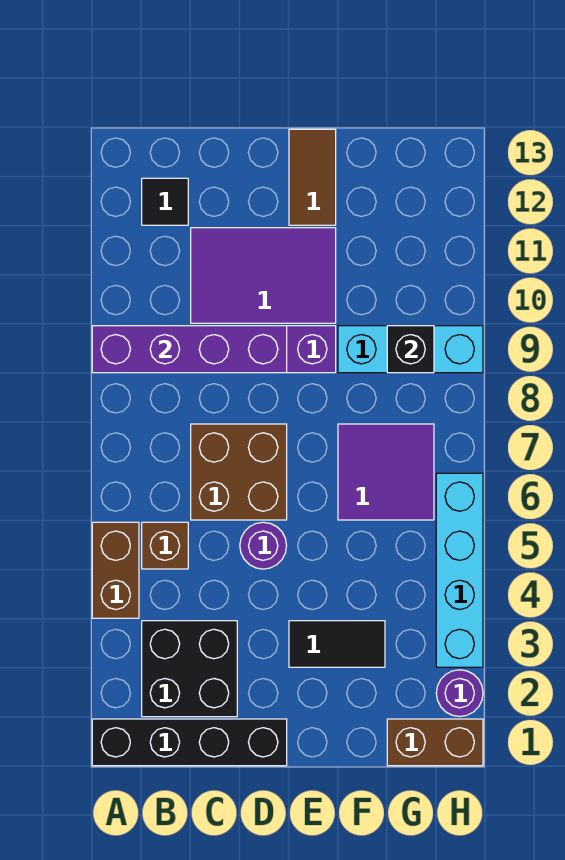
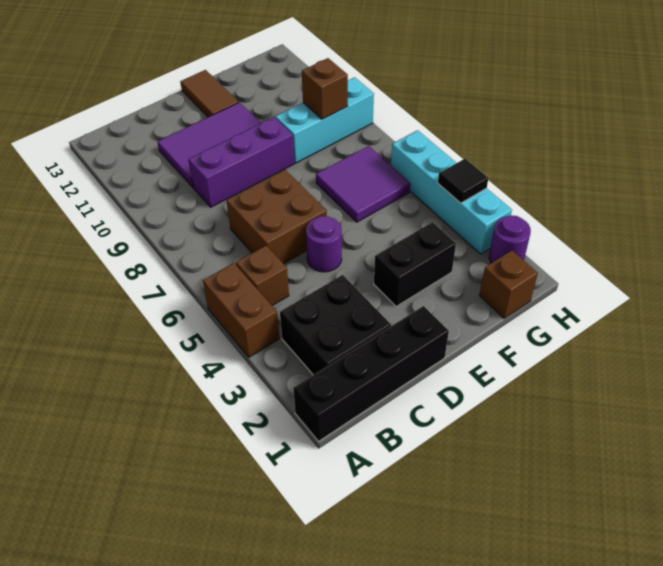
purple brick A9:D9 level 2 -> none
black tile B12 level 1 -> black tile H4 level 2
black tile E3:F3 level 1 -> black brick E3:F3 level 1
brown brick G1:H1 level 1 -> brown brick G1 level 1
black brick G9 level 2 -> brown brick G9 level 2

